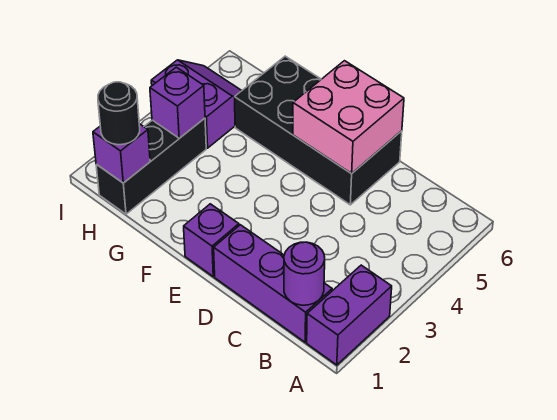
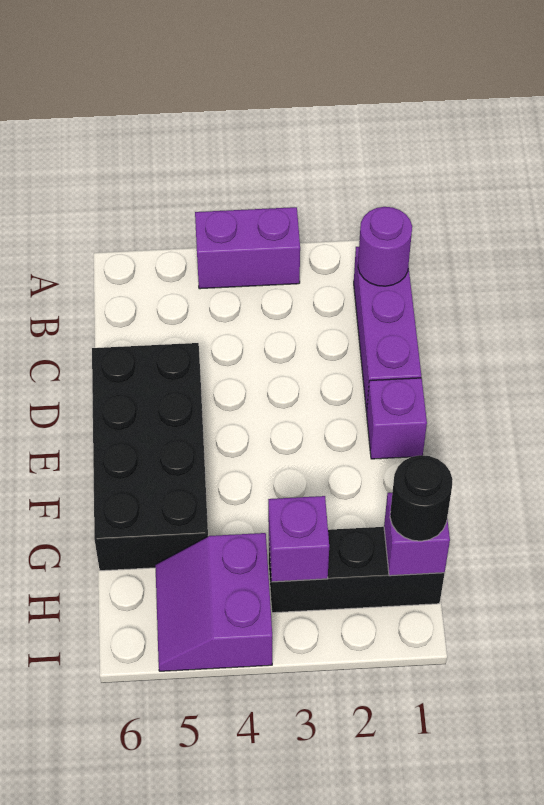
purple brick A1:A2 level 1 -> purple brick A3:A4 level 1
pink brick D5:E6 level 2 -> none

